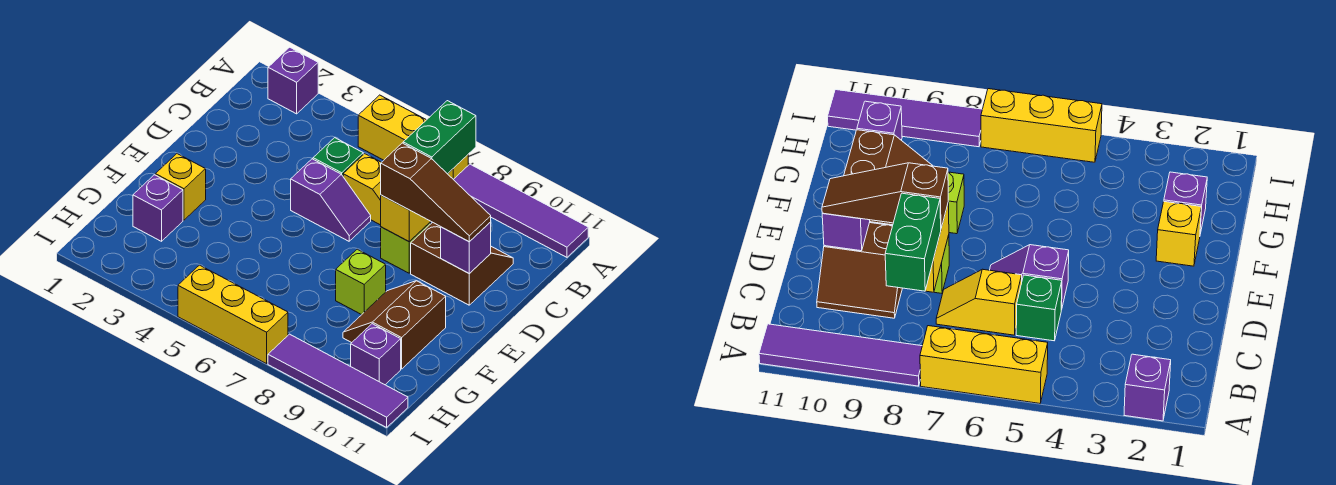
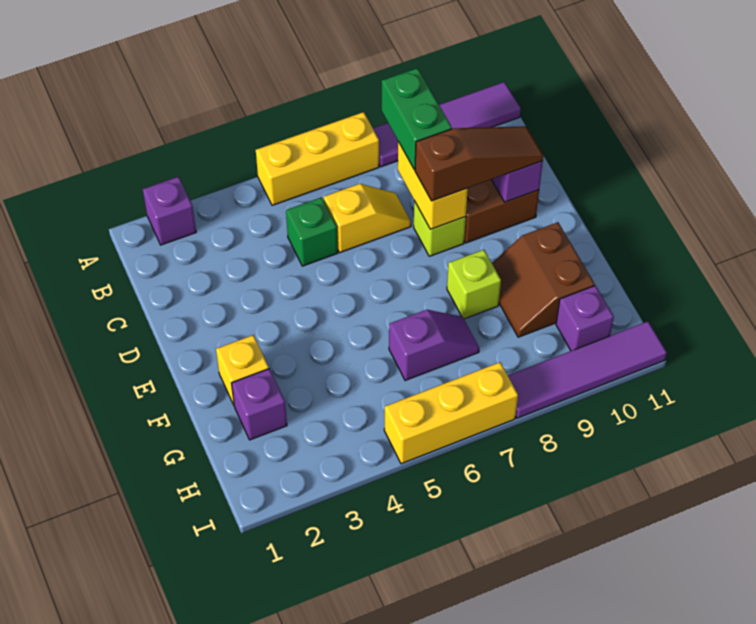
purple slope D5:D6 level 1 top 5 -> purple slope G6:G7 level 1 top 6

